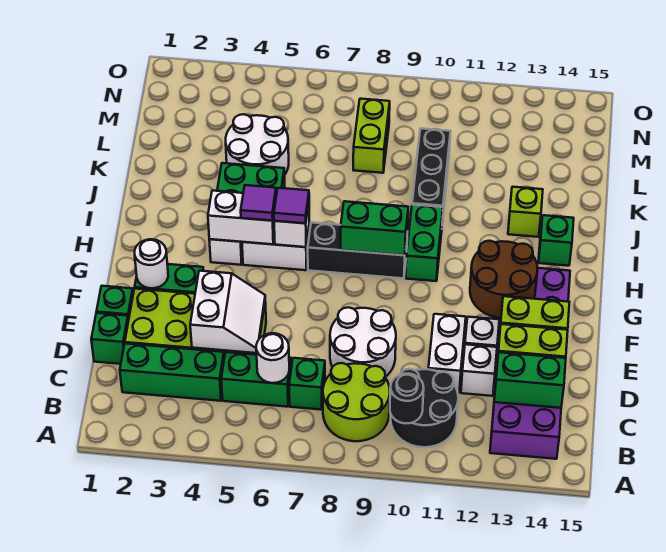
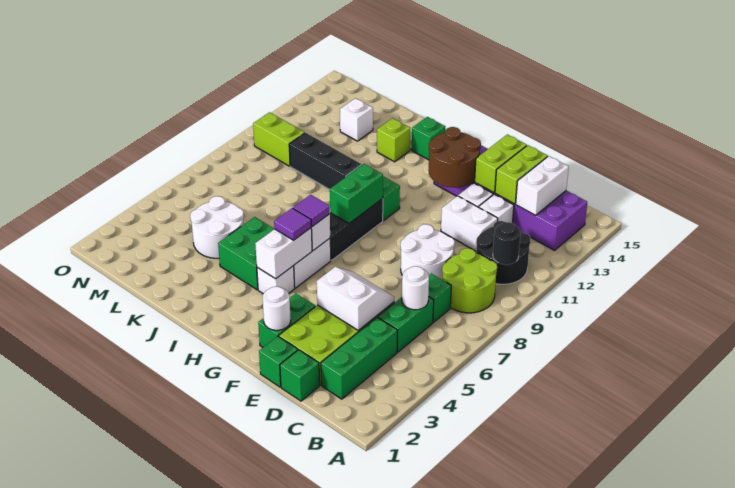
green brick C13:C14 level 2 -> white brick C13:C14 level 2
lime brick L8:M8 level 1 -> lime brick M10:N10 level 1
none -> white brick L13 level 1

